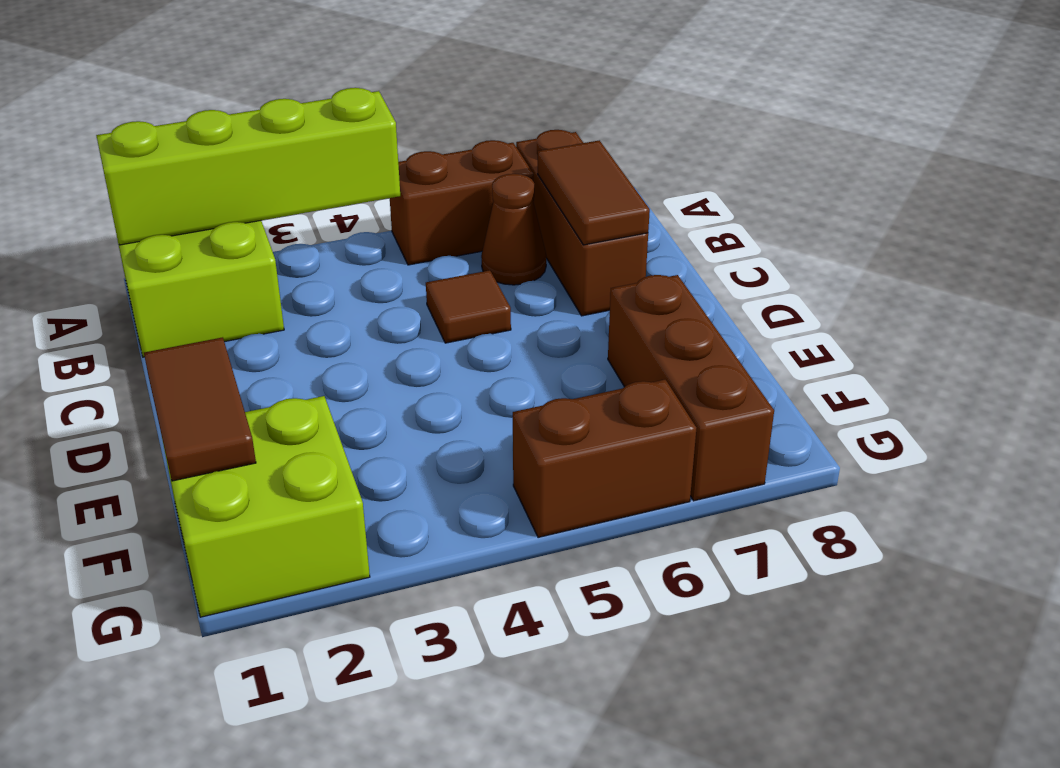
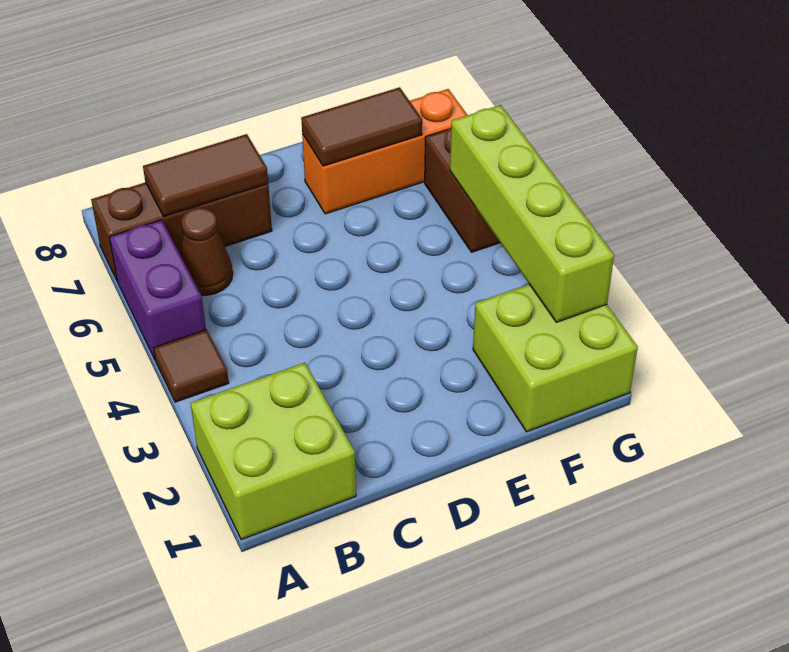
lime brick A1:A4 level 2 -> lime brick G2:G5 level 2
brown brick A5:A6 level 1 -> purple brick A5:A6 level 1
brown tile C5 level 1 -> brown tile A4 level 1
brown tile E1:F1 level 2 -> brown tile E7:F7 level 2
brown brick E7:G7 level 1 -> orange brick E7:G7 level 1

